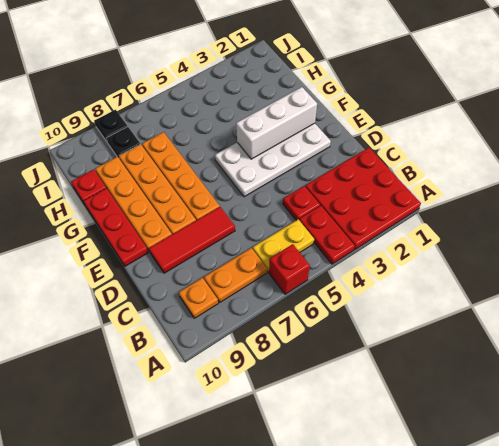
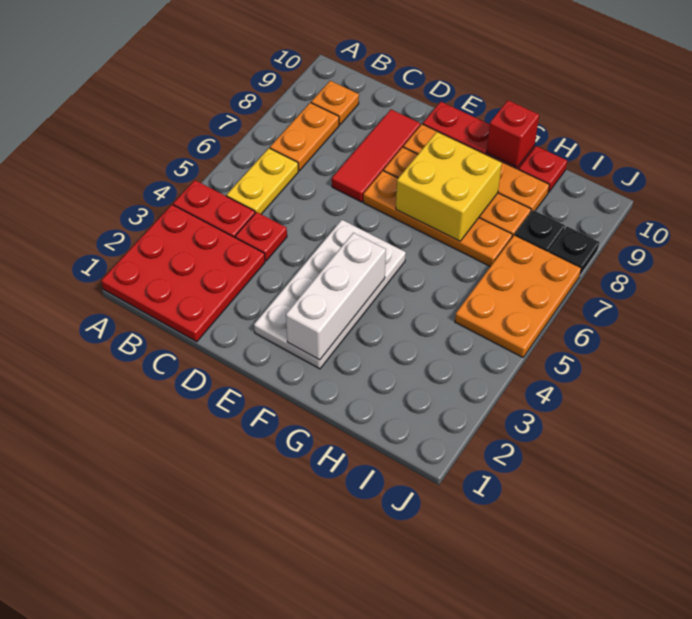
red brick A6 level 1 -> red brick G10 level 2
none -> yellow brick F7:G8 level 2
none -> orange plate I5:J7 level 1

